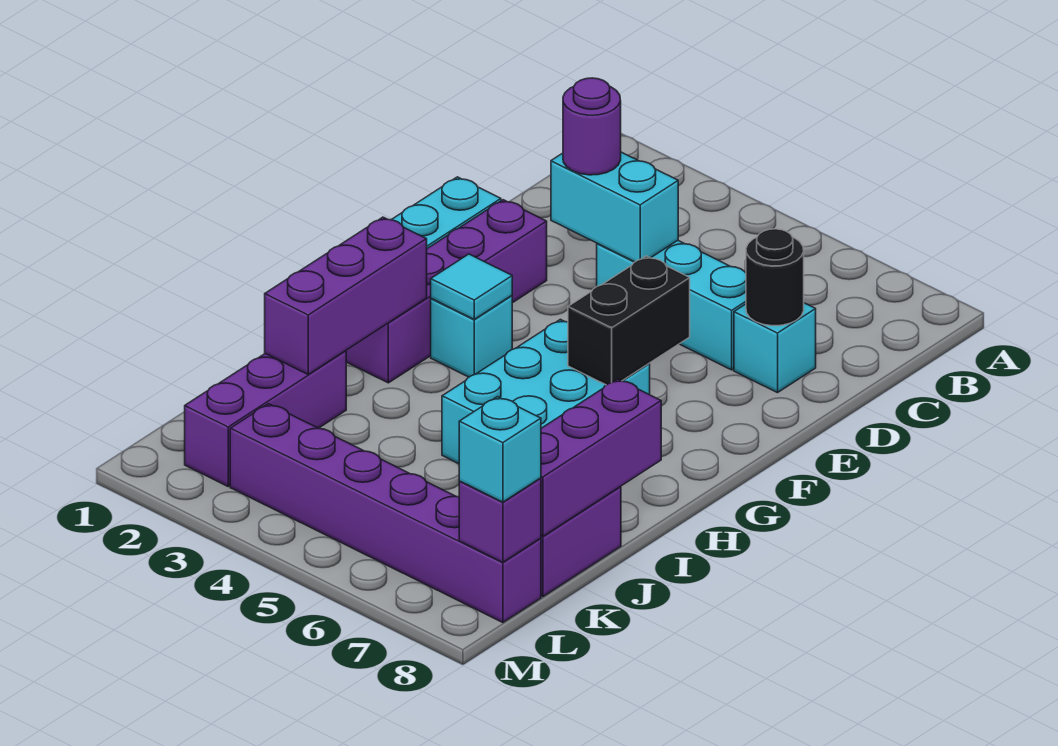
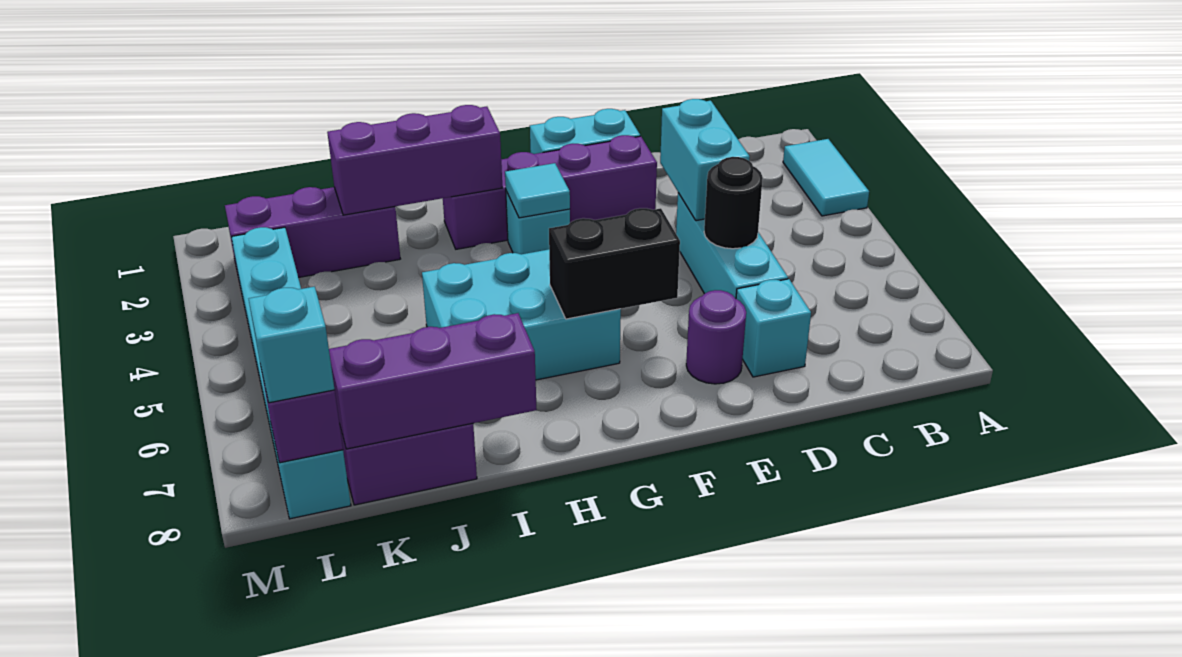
none -> cyan tile A2:A3 level 1
purple round brick D3 level 3 -> purple round brick E7 level 1
black round brick D7 level 2 -> black round brick D5 level 2
purple brick L3:L8 level 1 -> cyan brick L3:L8 level 1

